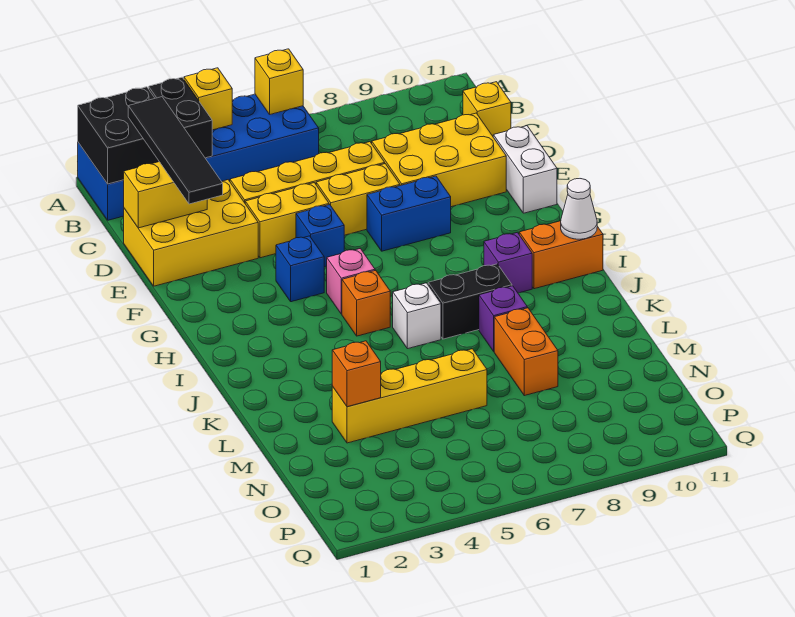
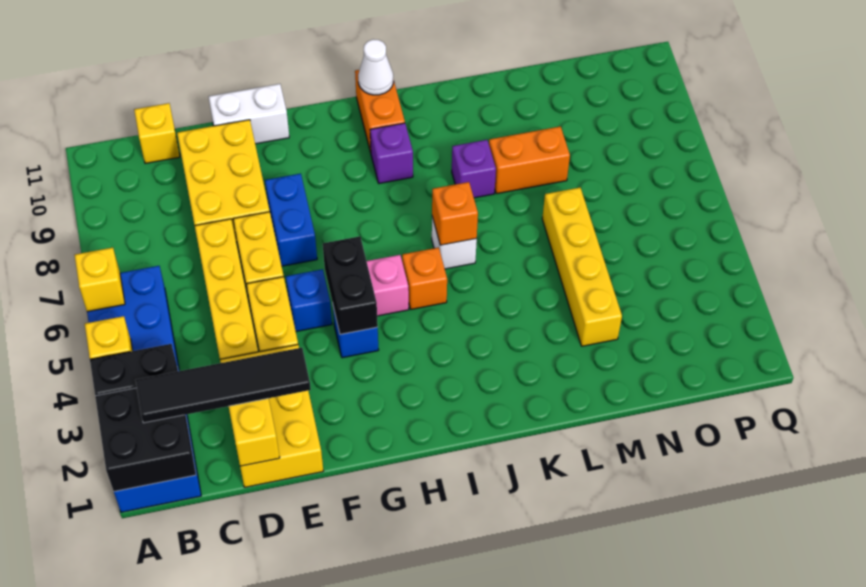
black brick J7:J8 level 1 -> black brick G4:G5 level 2
orange brick M3 level 2 -> orange brick J6 level 2

